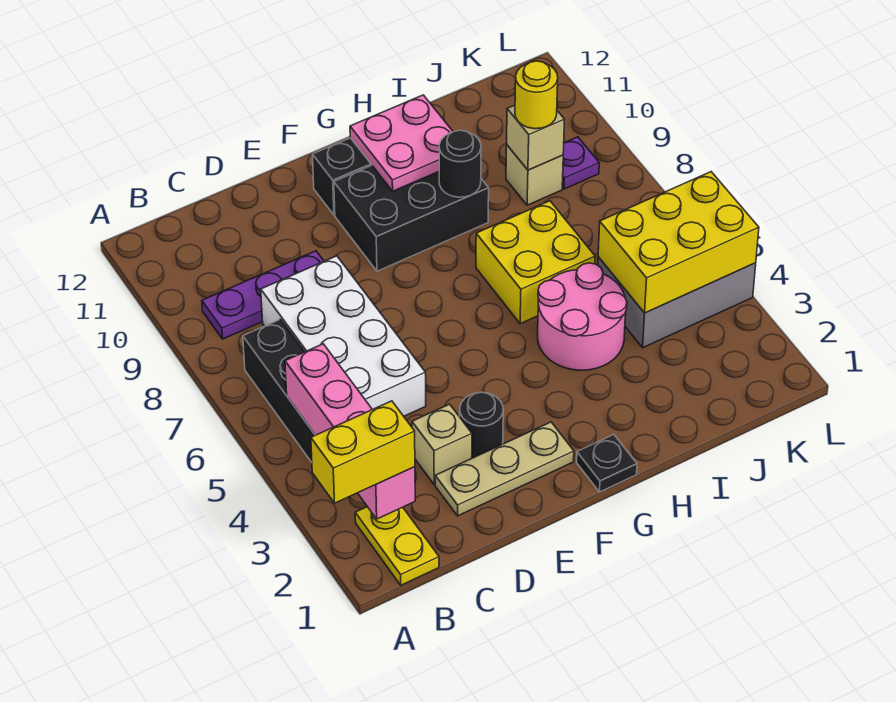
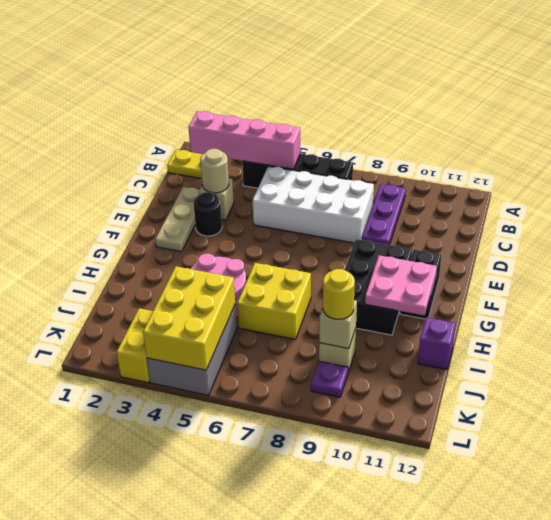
yellow brick A2:B2 level 3 -> yellow brick K3:L3 level 1
none -> tan round brick D3 level 2
black plate G1 level 1 -> none
black round brick H9 level 2 -> none
none -> purple brick I12 level 1

